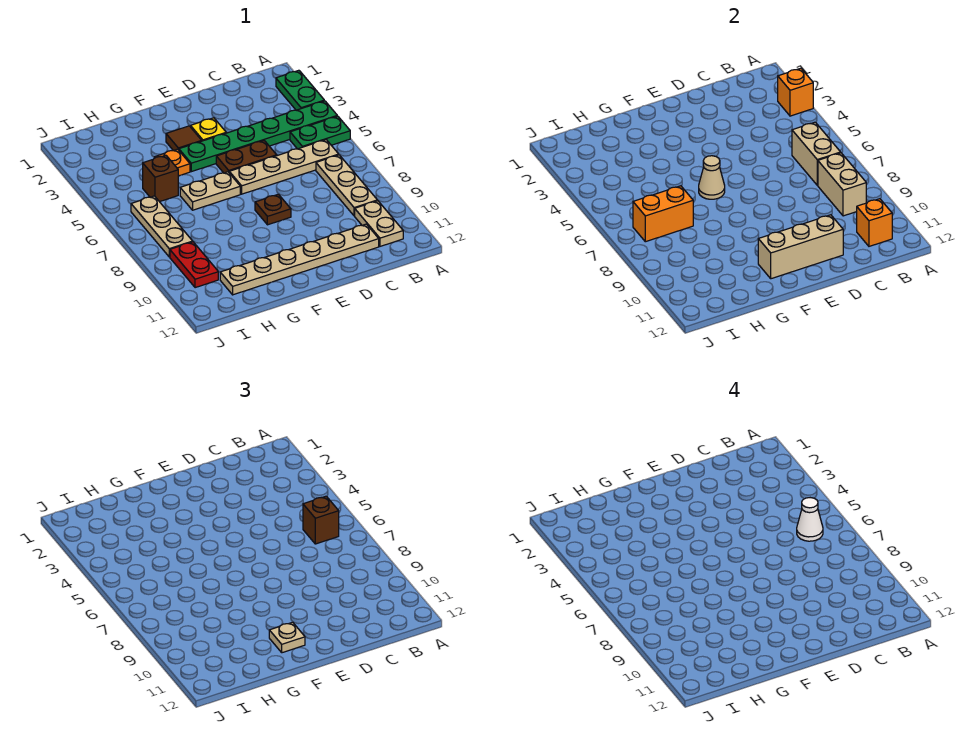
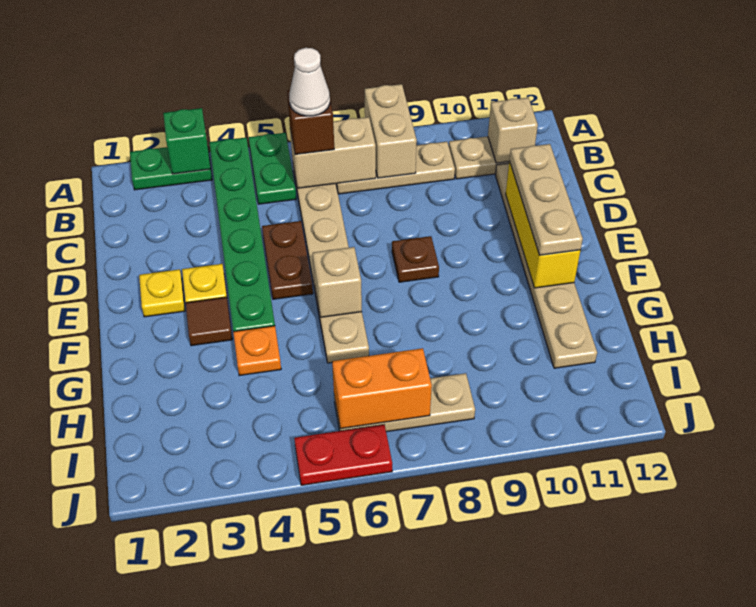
orange brick A3 level 2 -> green brick A3 level 2
tan brick B8:B9 level 2 -> tan brick A8:B8 level 2
orange brick B11 level 2 -> tan brick B11 level 2
tan brick D11:F11 level 2 -> yellow brick D11:F11 level 2
none -> yellow plate E2 level 1
tan cone F6 level 2 -> tan brick F6 level 2
tan plate F11 level 3 -> tan plate D11:F11 level 3
brown brick H5 level 1 -> none
orange brick H7:I7 level 2 -> orange brick I6:I7 level 2
red plate I9:I10 level 1 -> red plate J5:J6 level 1

